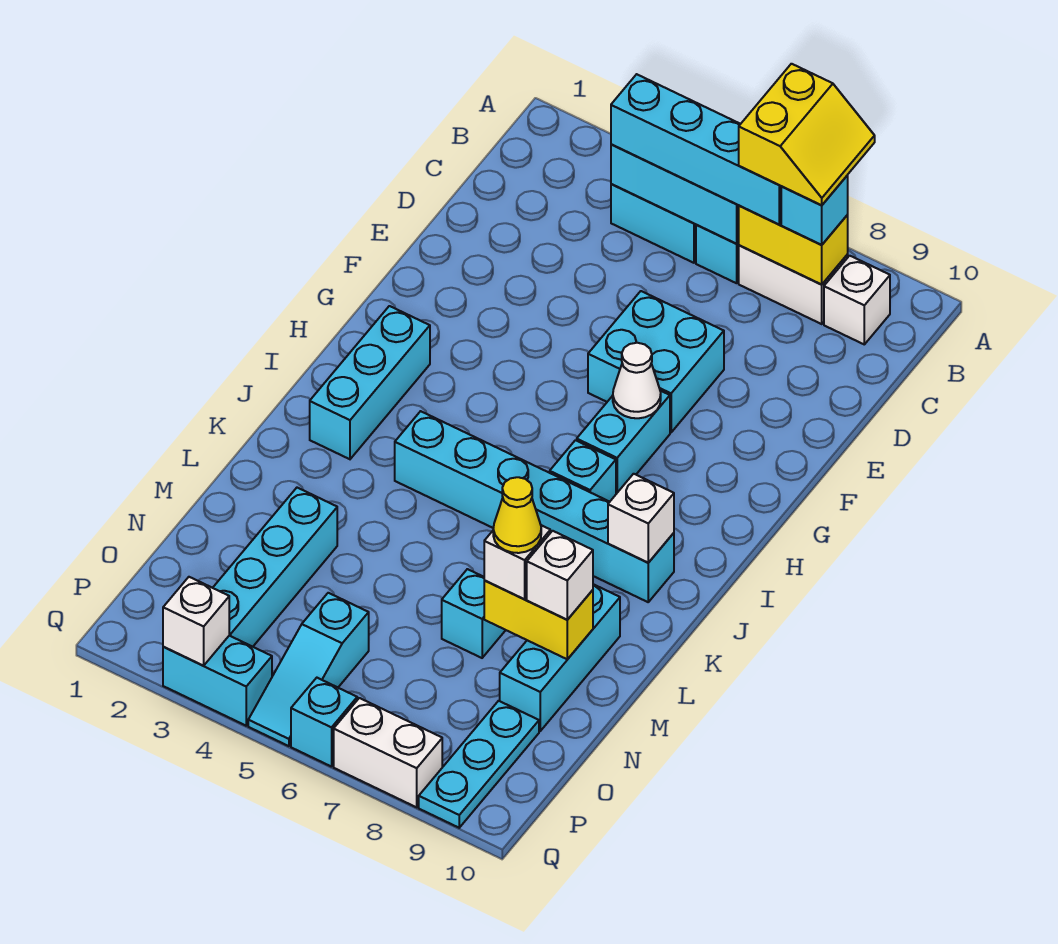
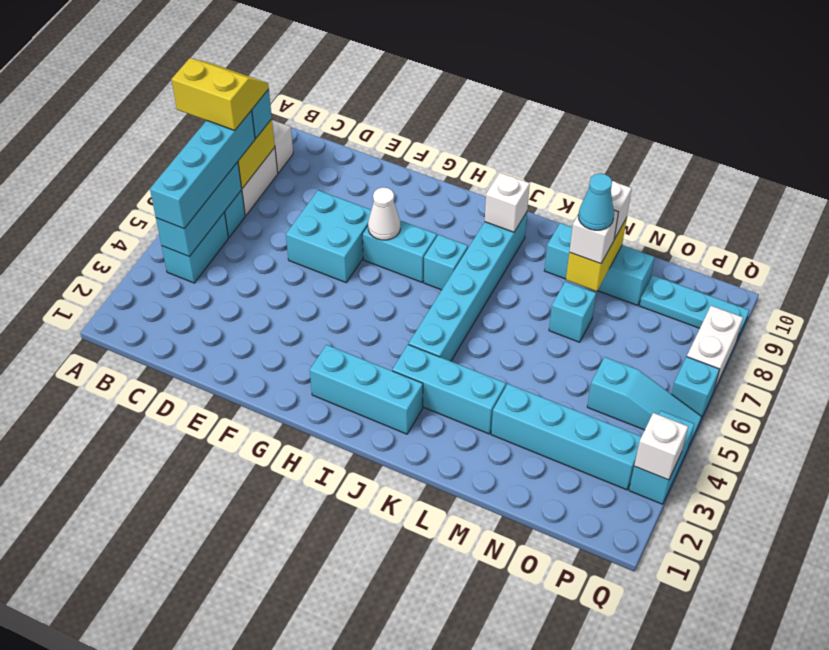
none -> cyan brick J3:L3 level 1
yellow cone M8 level 4 -> cyan cone M8 level 4

